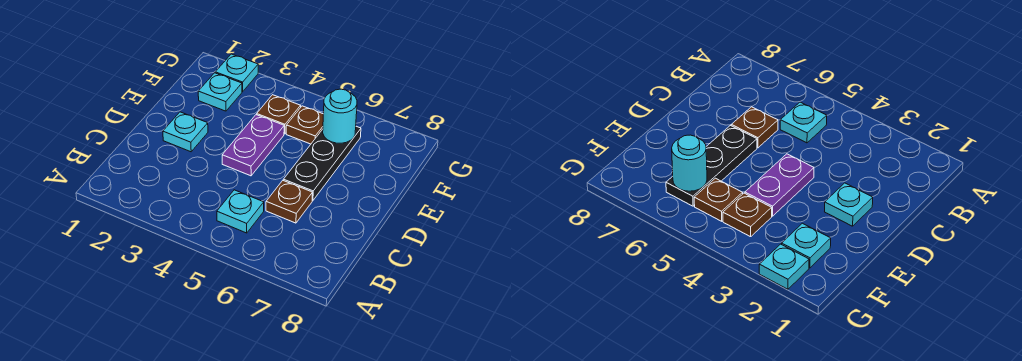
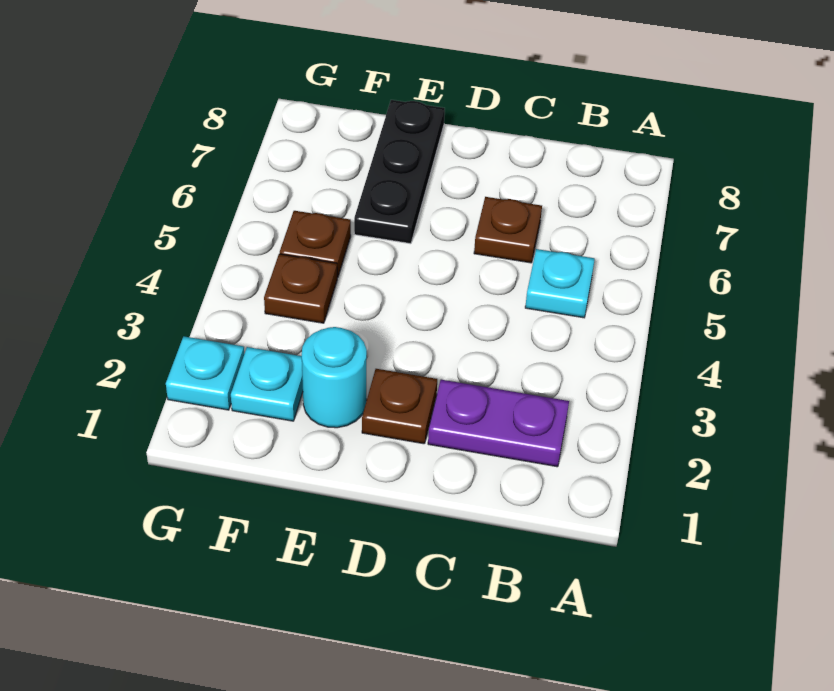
cyan plate D2 level 1 -> brown plate D2 level 1
purple plate D4:E4 level 1 -> purple plate B2:C2 level 1
black plate D6:F6 level 1 -> black plate E6:E8 level 1
cyan round brick F6 level 2 -> cyan round brick E2 level 1

